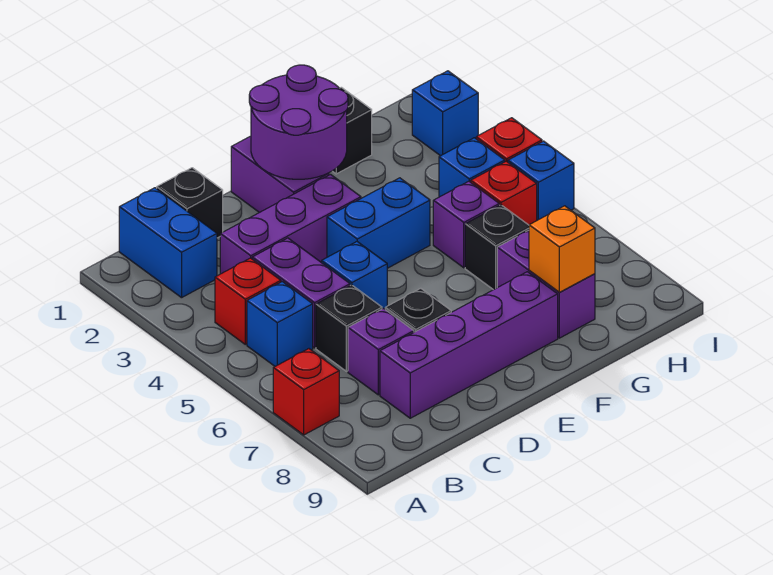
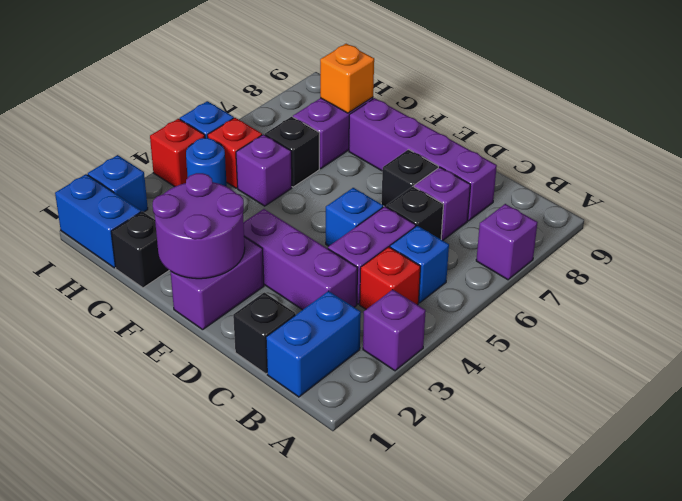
none -> purple brick A3 level 1
red brick A7 level 1 -> purple brick A7 level 1
blue brick E4:F4 level 1 -> blue brick H1:I1 level 1
blue brick H4 level 1 -> blue round brick H4 level 1

